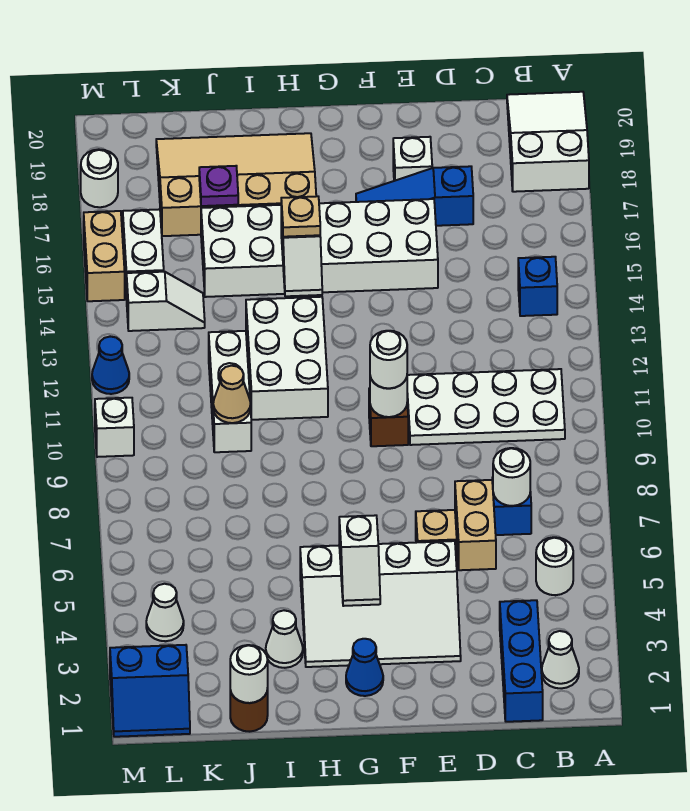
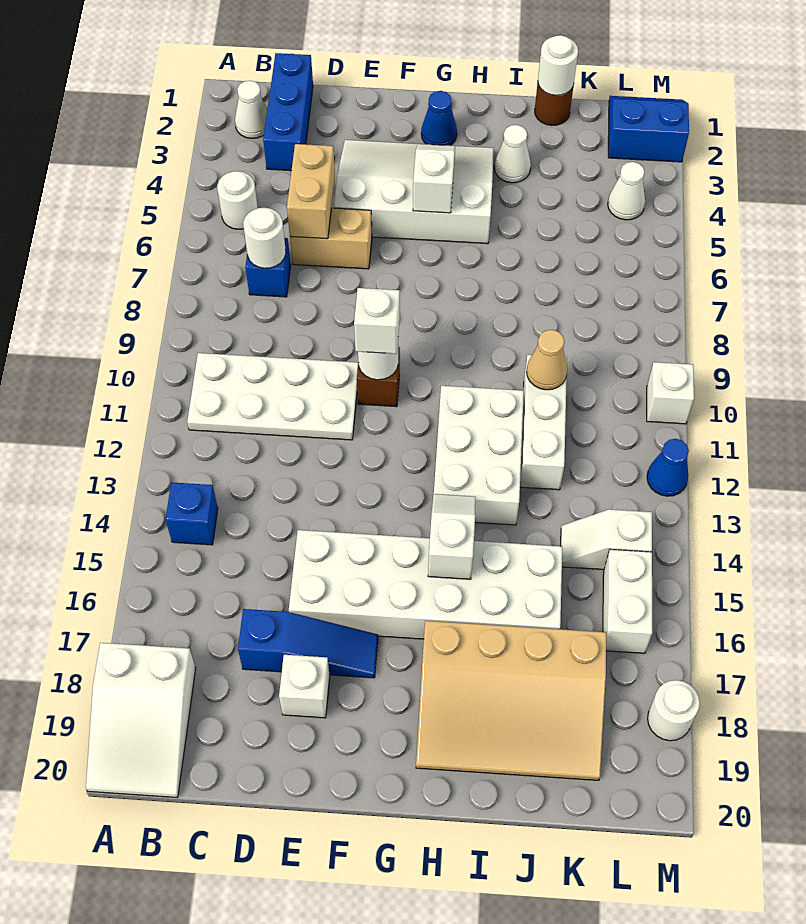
white round brick F10 level 3 -> white brick F10 level 3
tan plate H15 level 3 -> none
purple plate J17 level 2 -> none
tan brick M15:M16 level 1 -> none

